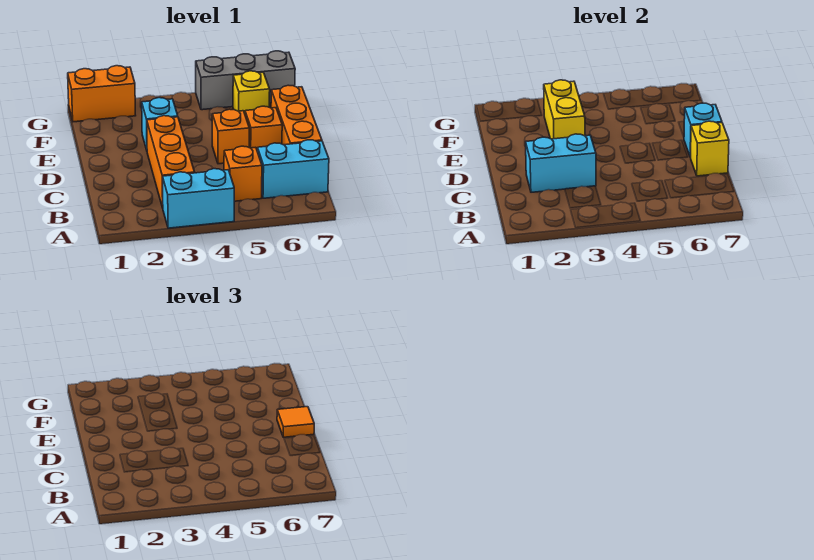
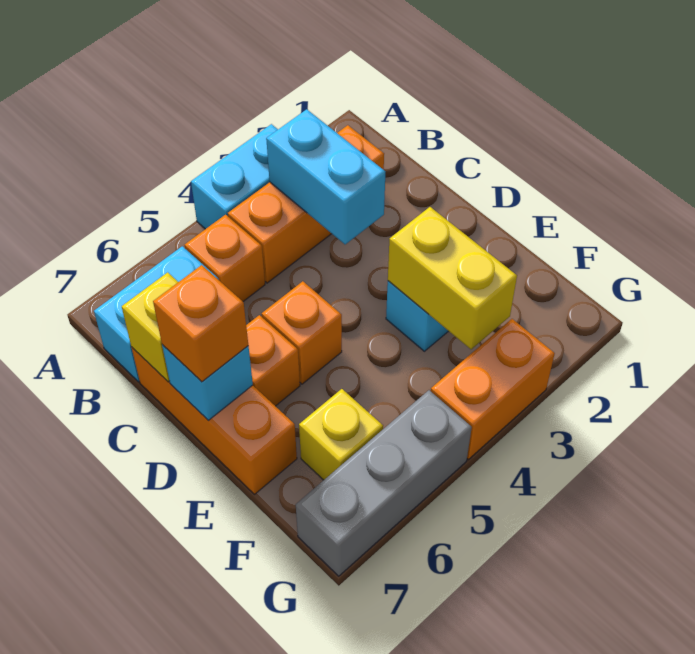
orange brick B3:D3 level 1 -> orange brick B2:B4 level 1
cyan brick C2:C3 level 2 -> cyan brick B3:C3 level 2
orange tile D7 level 3 -> orange brick D7 level 3
orange brick G1:G2 level 1 -> orange brick G3:G4 level 1

